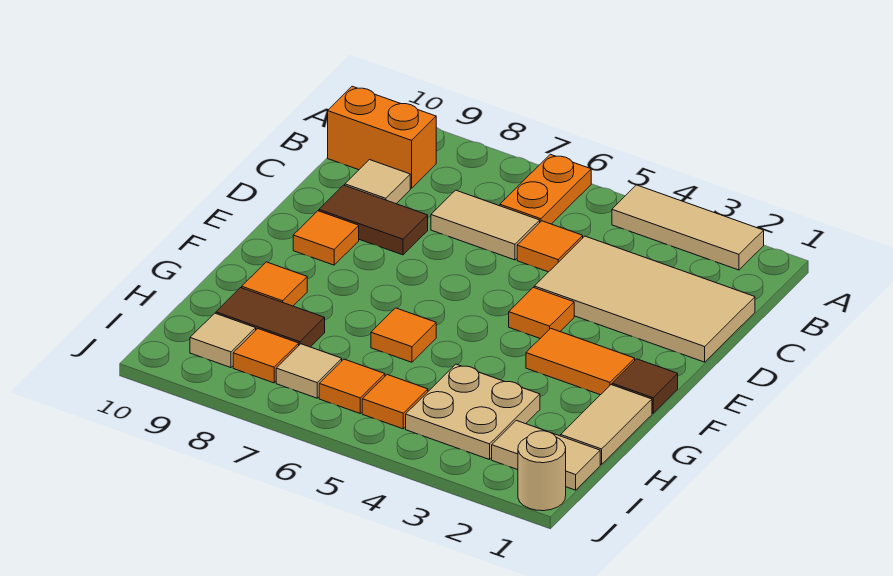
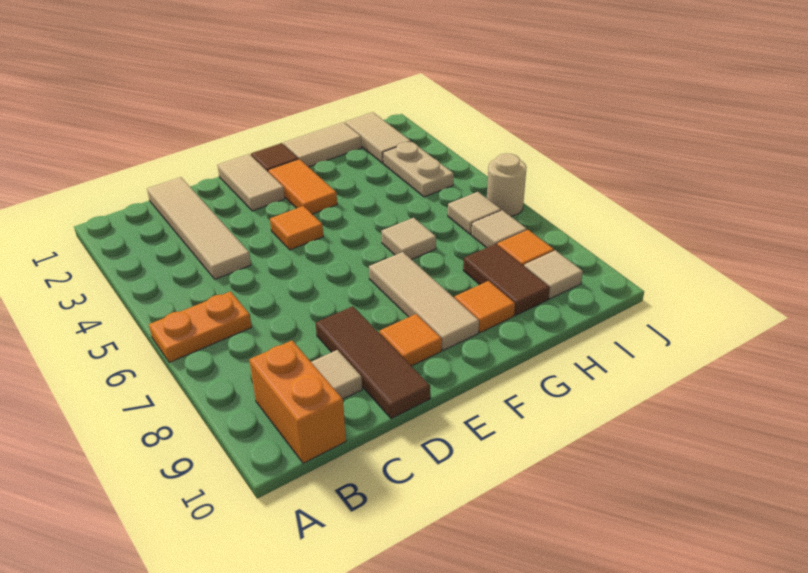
tan tile A2:A4 level 1 -> tan tile F7:F9 level 1
tan tile C1:D4 level 1 -> tan tile C1:C4 level 1
orange tile C5 level 1 -> none
tan tile C6:C7 level 1 -> tan tile E1:E2 level 1
brown tile D8:D9 level 1 -> brown tile D8:D10 level 1
orange tile G6 level 1 -> tan tile G6 level 1
tan plate H3:I4 level 1 -> tan plate I3:I4 level 1
orange tile I5 level 1 -> none
orange tile I6 level 1 -> tan tile I6 level 1
tan round brick J1 level 1 -> tan round brick J6 level 1

